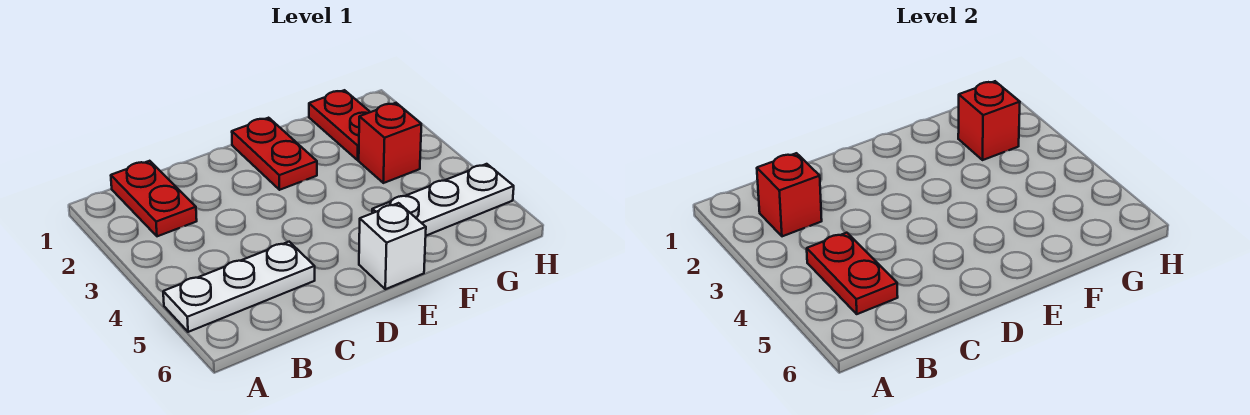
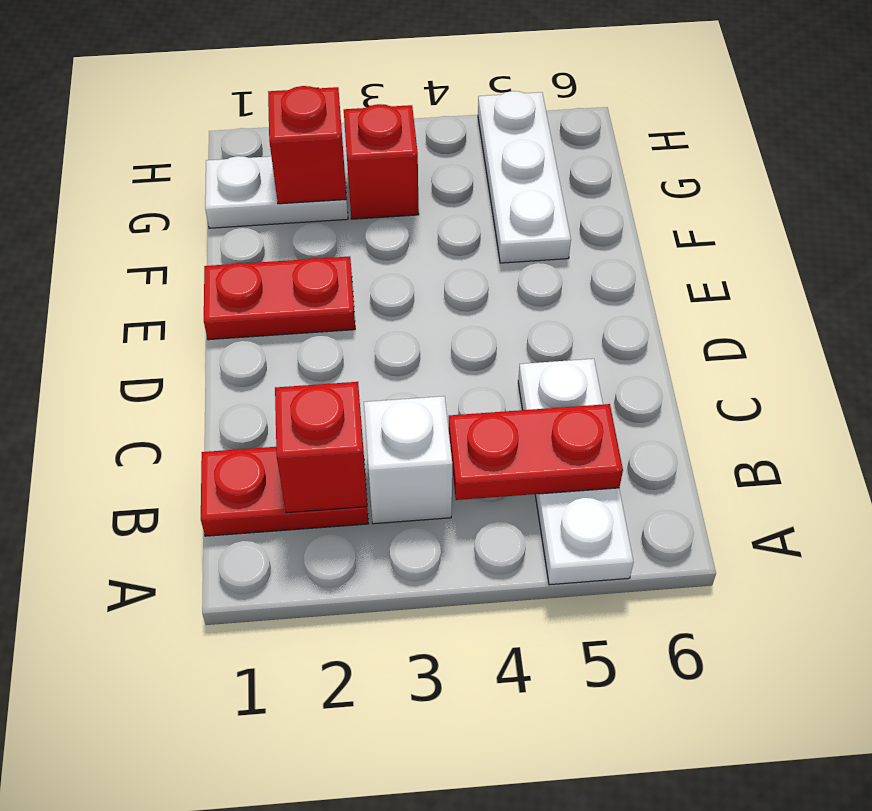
white brick E6 level 1 -> white brick B3 level 1
red plate G1:G2 level 1 -> white plate G1:G2 level 1

